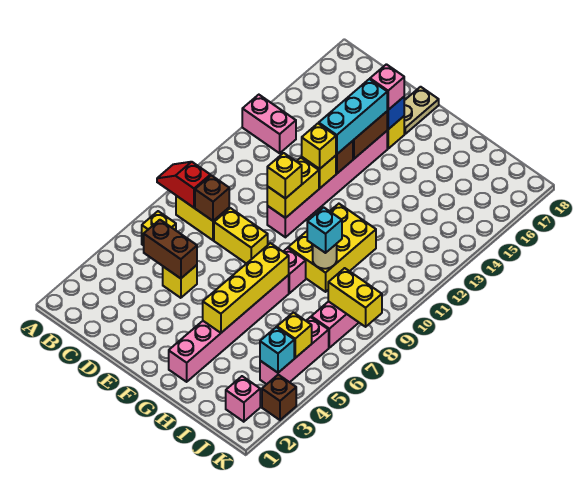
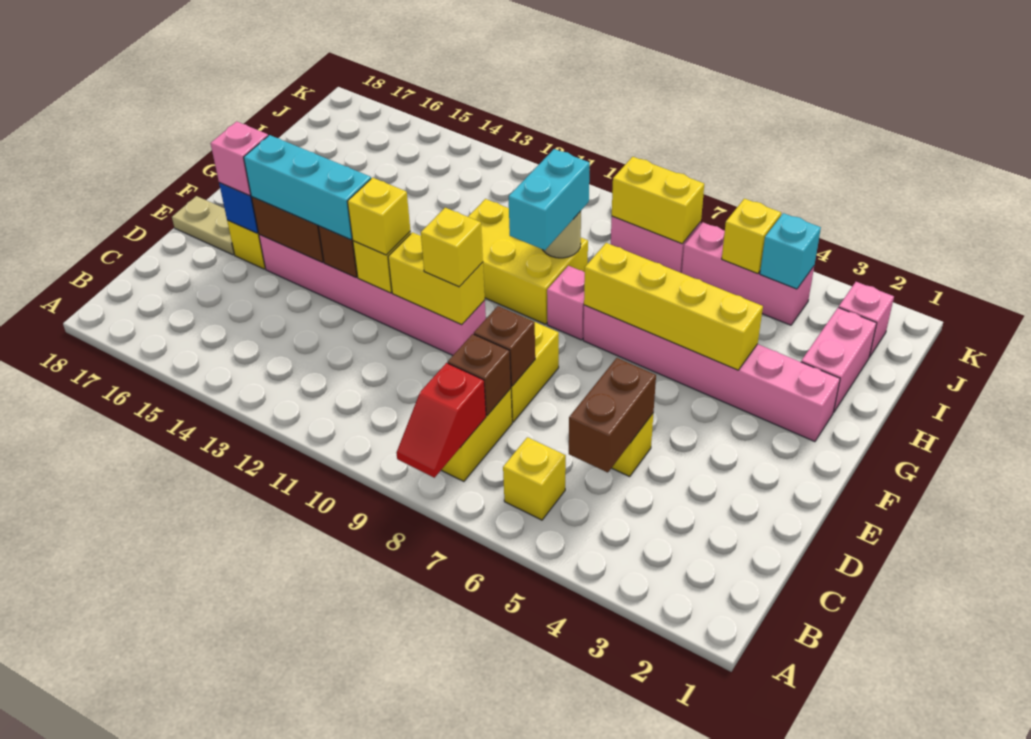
pink brick A13:B13 level 1 -> pink brick H2:I2 level 1
cyan brick H9 level 3 -> cyan brick G9:H9 level 3
yellow brick J8:K8 level 2 -> yellow brick J7:J8 level 2
brown brick K3 level 1 -> brown brick D8 level 2

